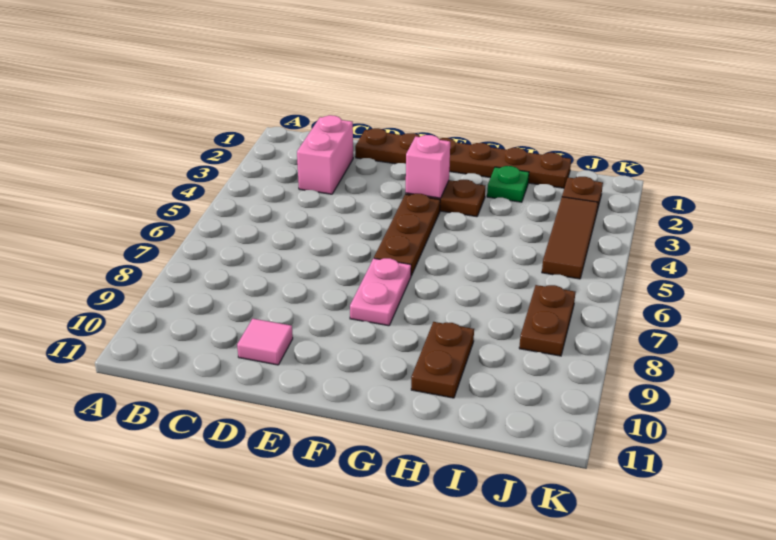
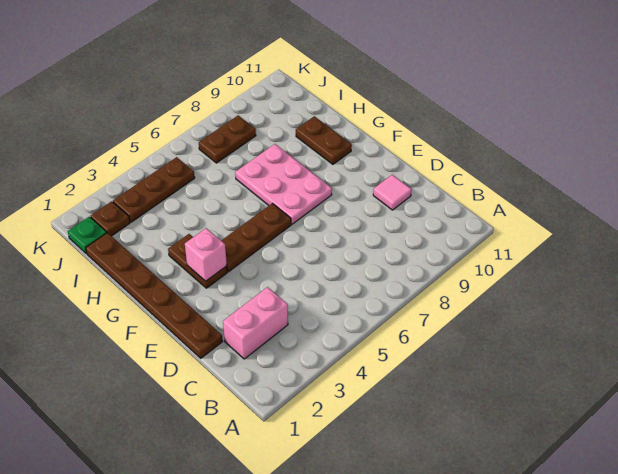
pink plate F7:F8 level 1 -> pink plate F7:H8 level 1
green plate H2 level 1 -> green plate J1 level 1
brown plate H9:H10 level 1 -> brown plate G10:H10 level 1
brown tile J3:J5 level 1 -> brown plate J3:J5 level 1

